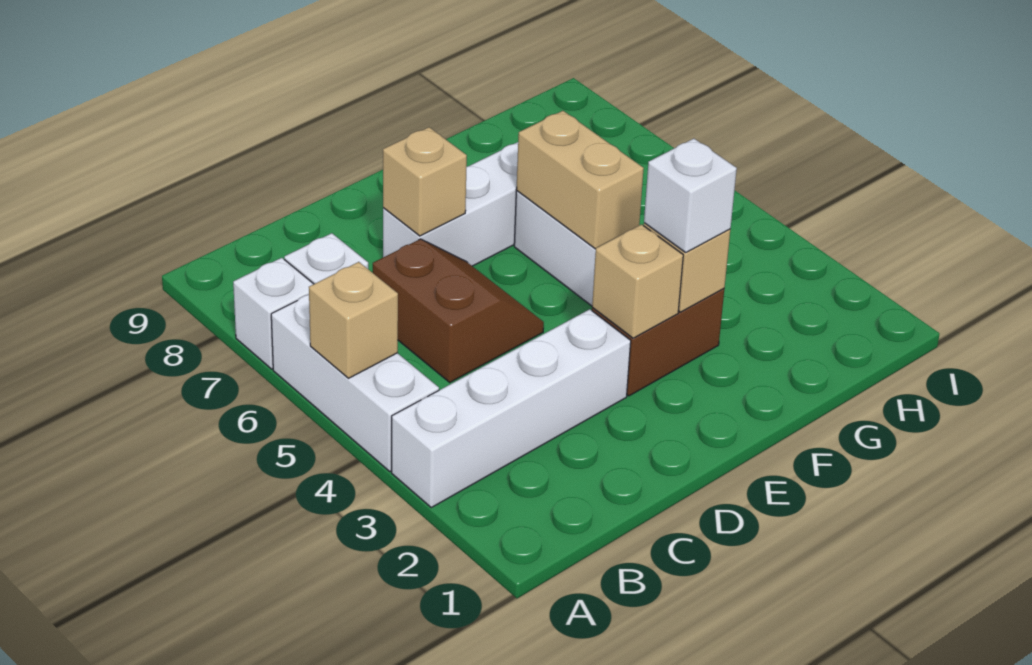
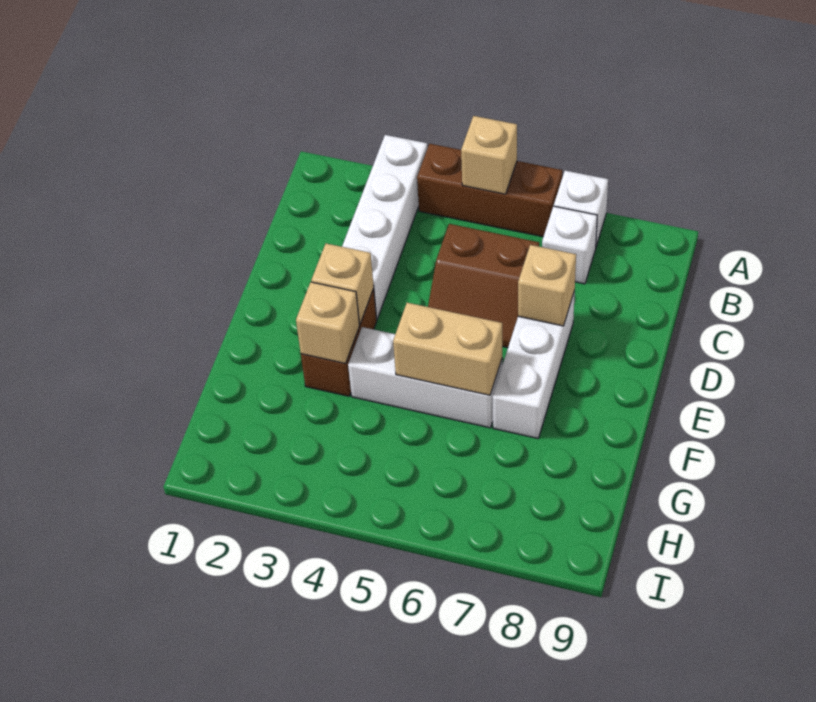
white brick A4:A6 level 1 -> brown brick A4:A6 level 1
white brick F3 level 3 -> none

